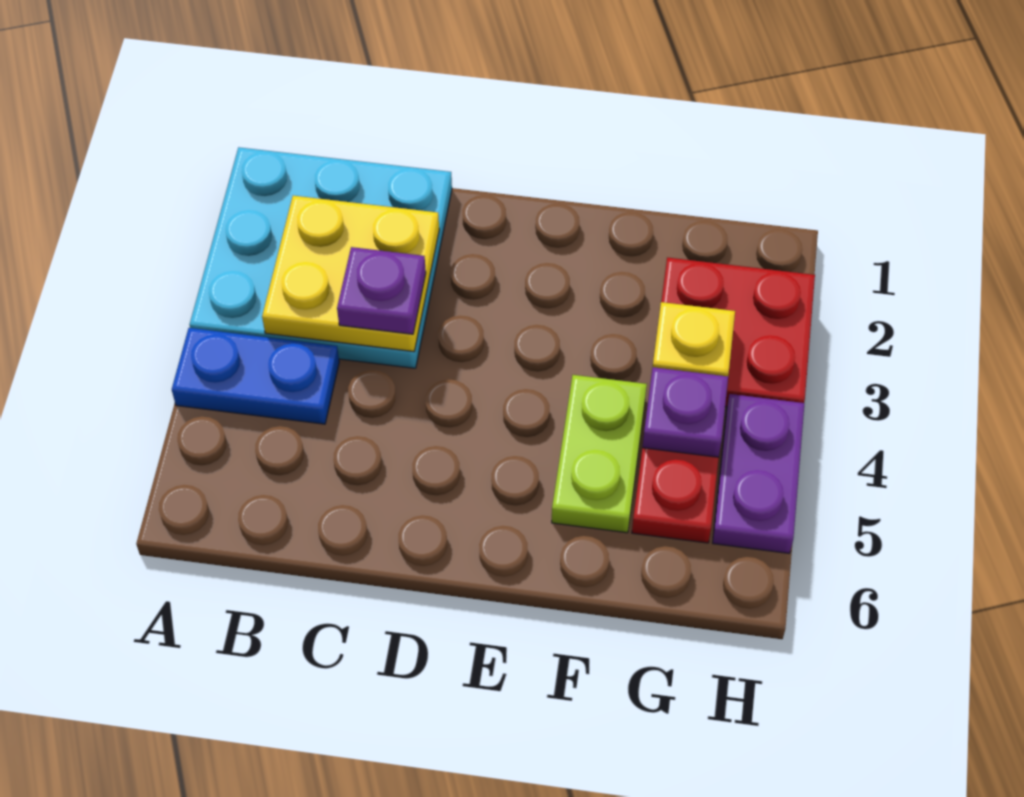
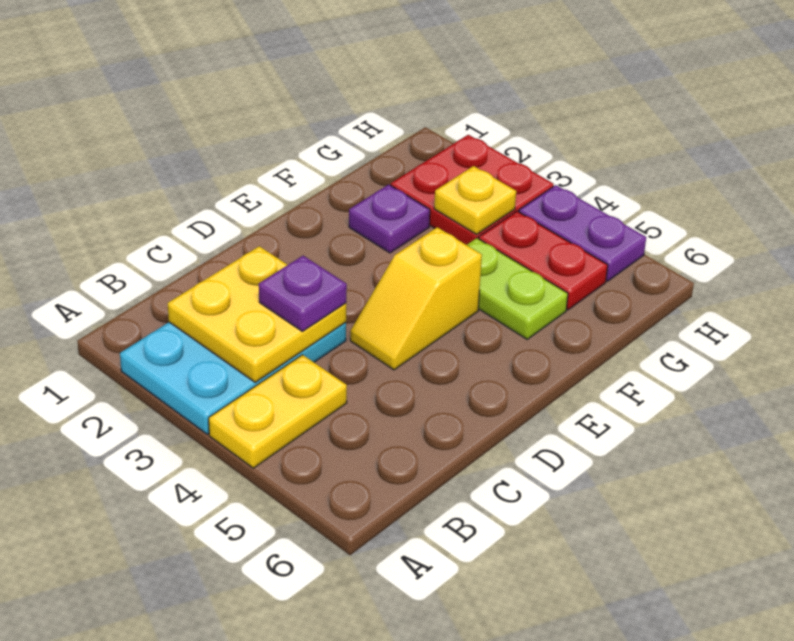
cyan plate A1:C3 level 1 -> cyan plate A2:C3 level 1
blue plate A4:B4 level 1 -> yellow plate A4:B4 level 1
none -> yellow slope D4:E4 level 1 top E
purple plate G4 level 2 -> purple plate F2 level 1

